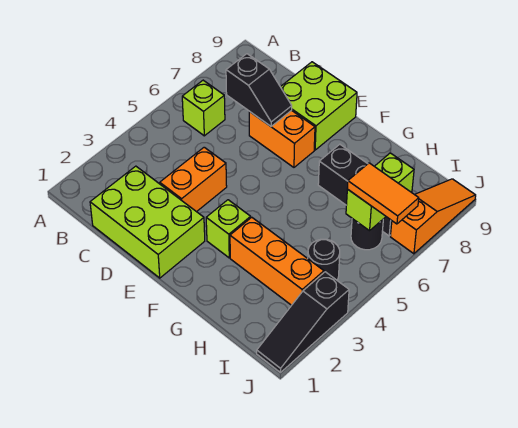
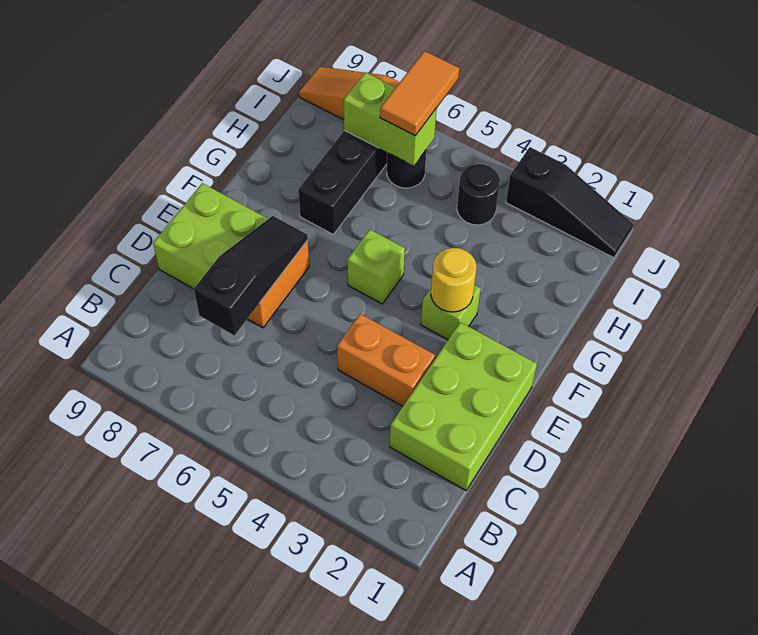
lime brick B6 level 1 -> lime brick F5 level 1
black slope C7:D7 level 2 top C -> black slope C7:E7 level 2 top C
none -> yellow round brick F3 level 2
orange brick G3:I3 level 1 -> none

